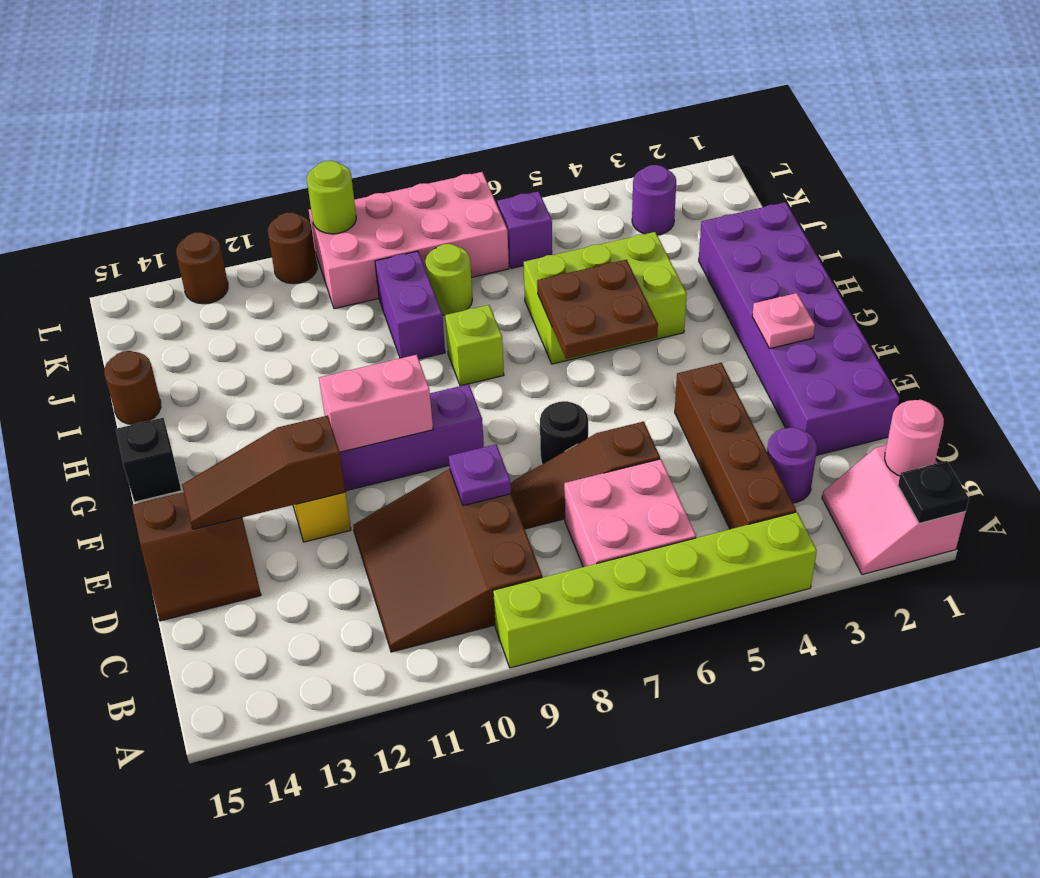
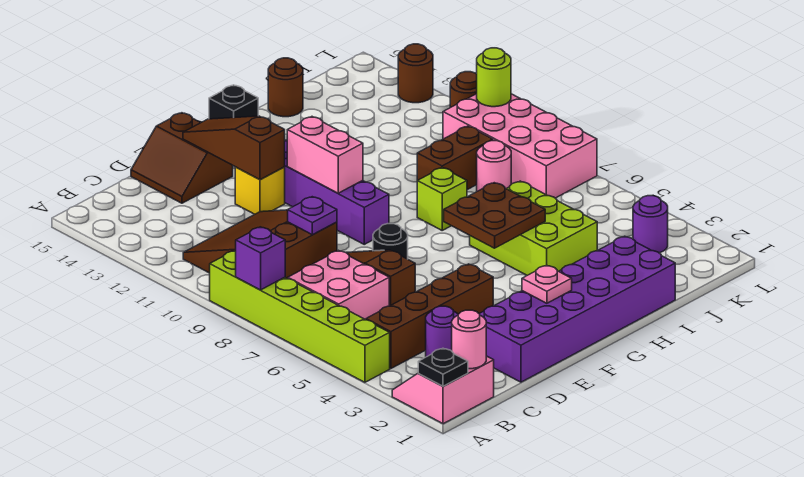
purple brick I9:J9 level 1 -> brown brick I9:J9 level 1
lime round brick J8 level 1 -> pink round brick J8 level 1
purple brick K6 level 1 -> purple brick A8 level 2

